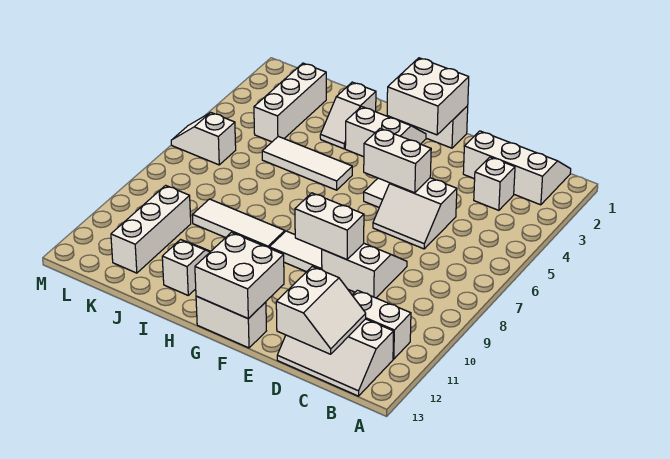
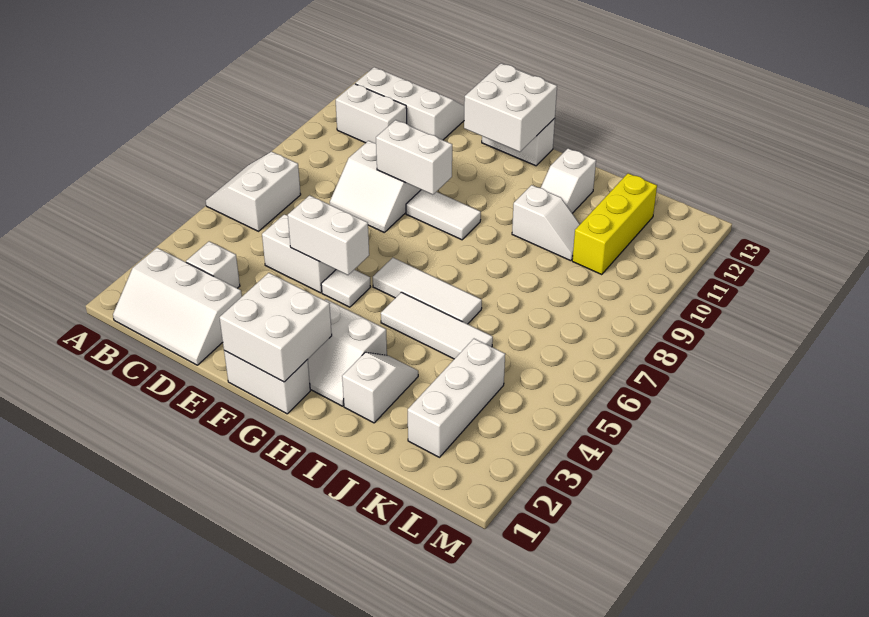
white slope C12:D13 level 2 top D -> white slope A6:B7 level 1 top B
white tile H9:J9 level 1 -> white tile G6:I6 level 1
white brick K10:K12 level 1 -> yellow brick K10:K12 level 1
white slope L6:M6 level 1 top L -> white slope I10:J10 level 1 top I

